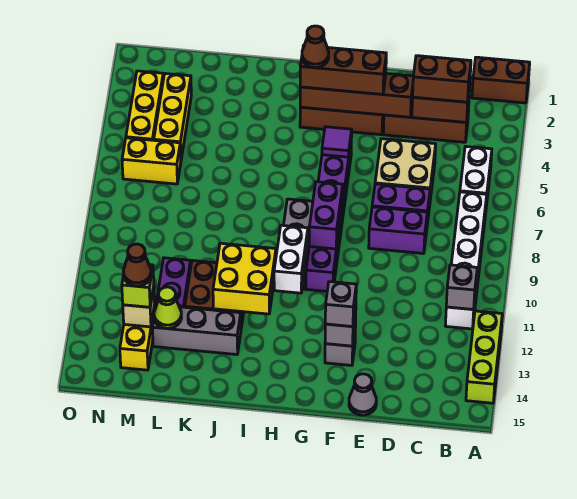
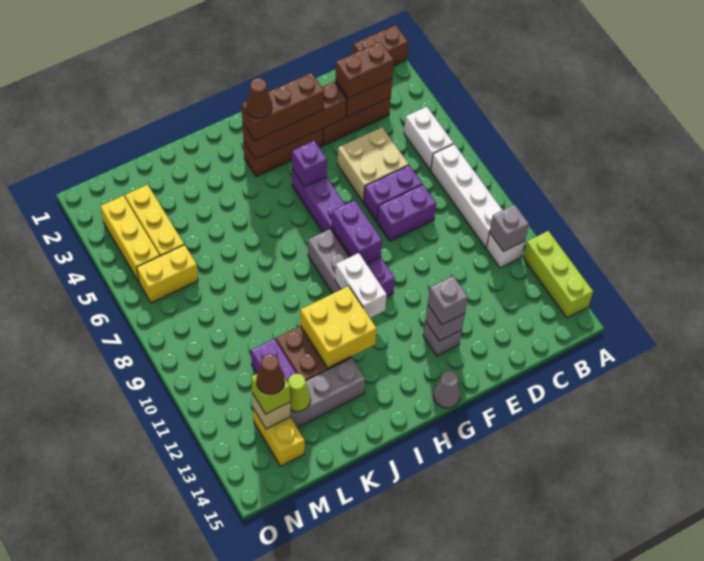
grey cone E15 level 1 -> grey cone G15 level 1
purple tile G5 level 2 -> purple brick G5 level 2

